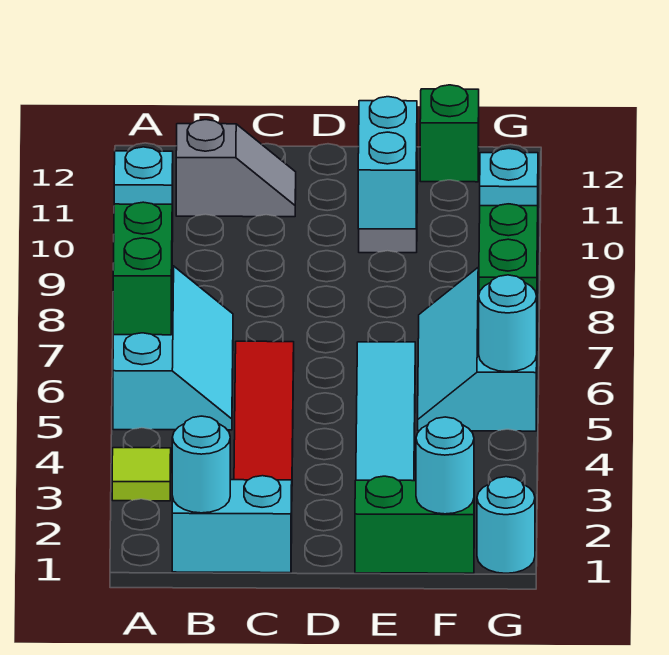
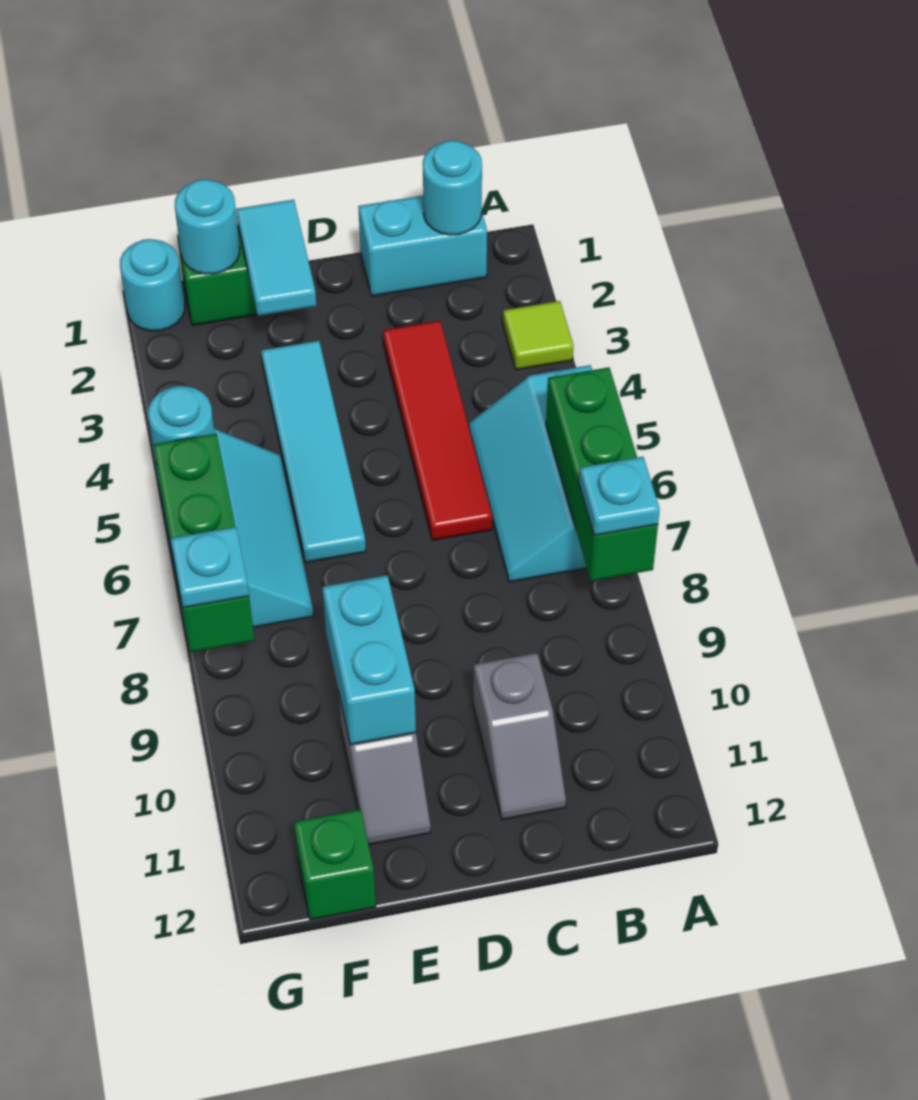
grey slope B11:C11 level 1 top B -> grey slope C10:C11 level 1 top 10
none -> cyan tile E1:E2 level 2

